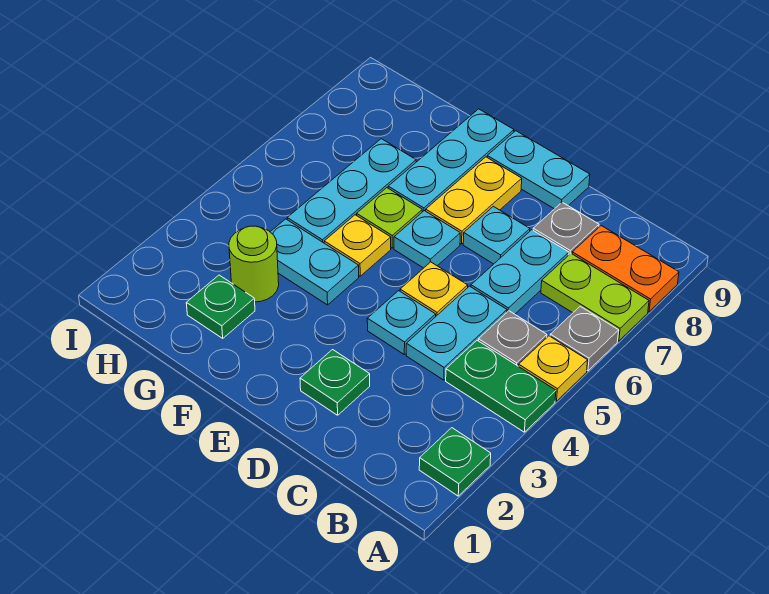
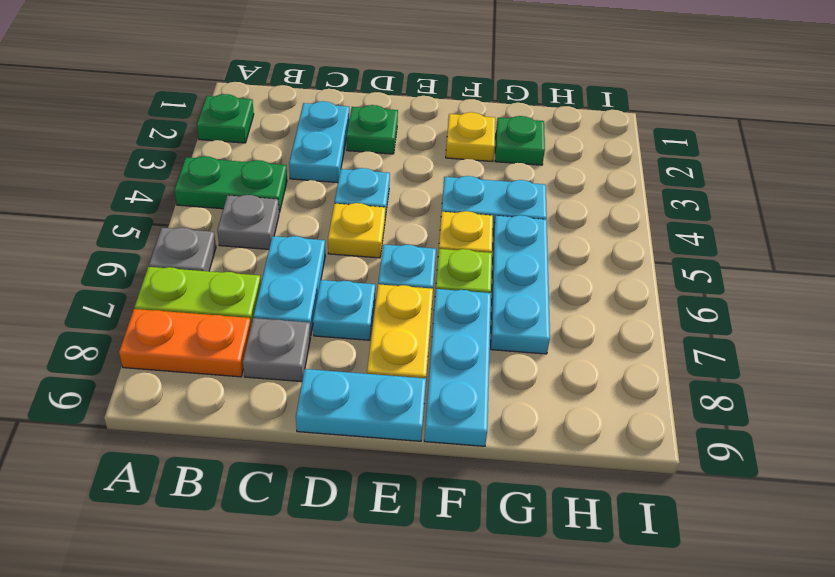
yellow plate A5 level 1 -> yellow plate F2 level 1
cyan plate C4:C5 level 1 -> cyan plate C2:C3 level 1
lime round brick G3 level 1 -> none

